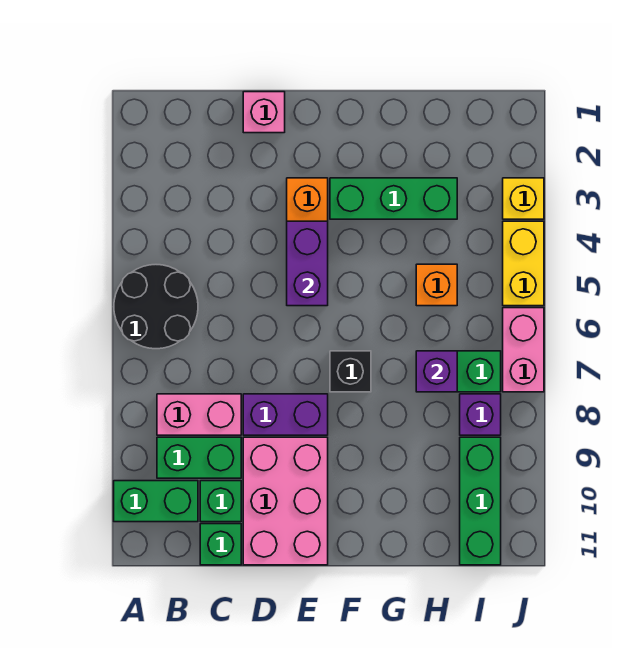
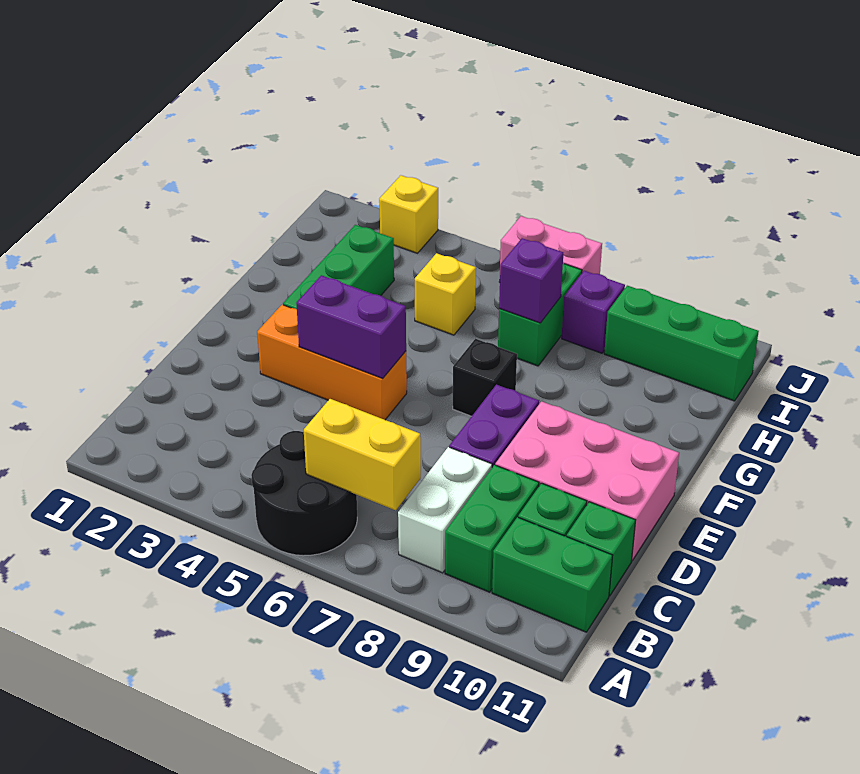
green brick A10:B10 level 1 -> green brick B10:B11 level 1
pink brick B8:C8 level 1 -> white brick B8:C8 level 1
pink brick D1 level 1 -> none
orange brick H5 level 1 -> yellow brick H5 level 1
yellow brick J4:J5 level 1 -> yellow brick B6:B7 level 2

